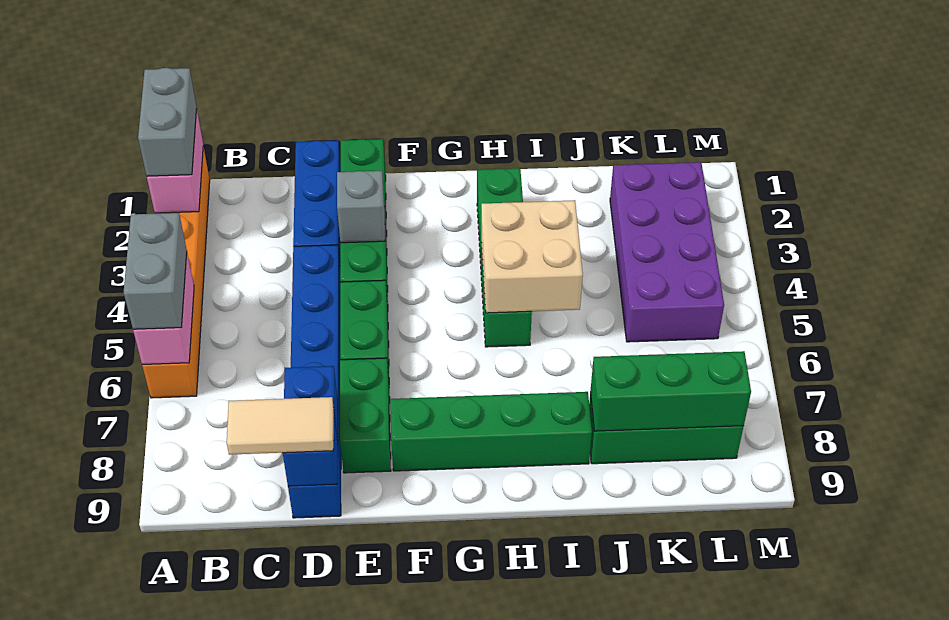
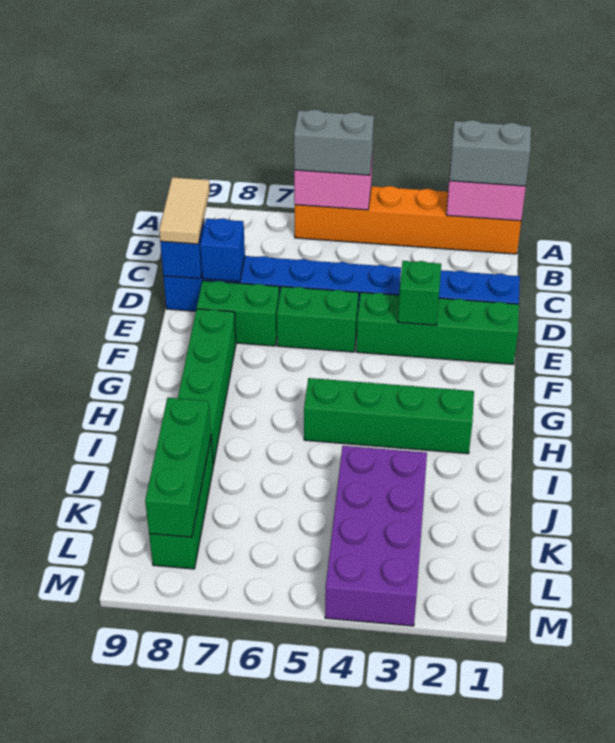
grey brick E3 level 2 -> green brick E3 level 2
tan brick H4:I5 level 2 -> none
purple brick K2:L5 level 1 -> purple brick J3:M4 level 1

